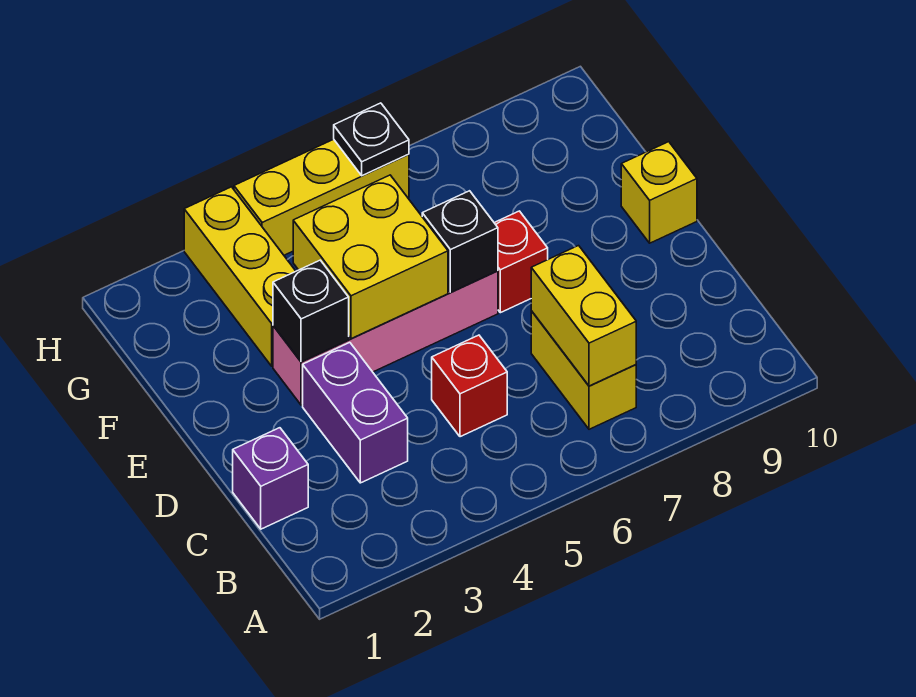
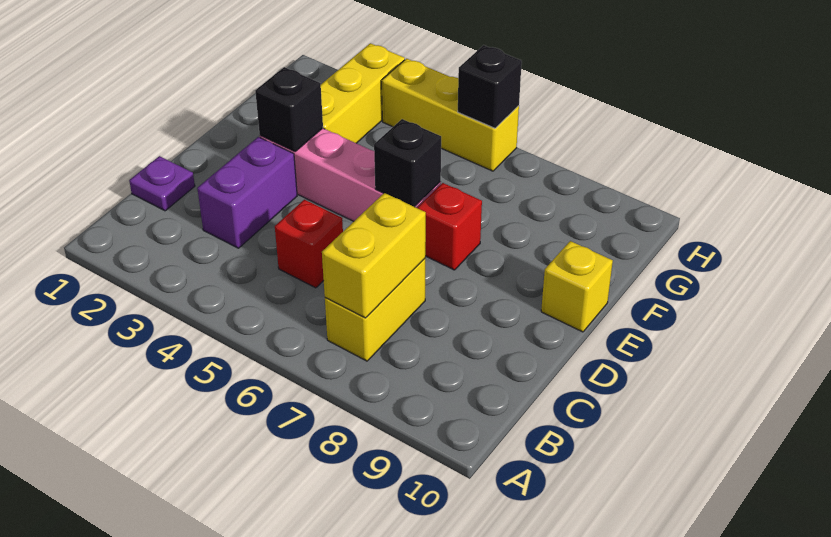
purple brick C1 level 1 -> purple plate C1 level 1
yellow brick E4:F5 level 2 -> none
black plate H6 level 2 -> black brick H6 level 2

